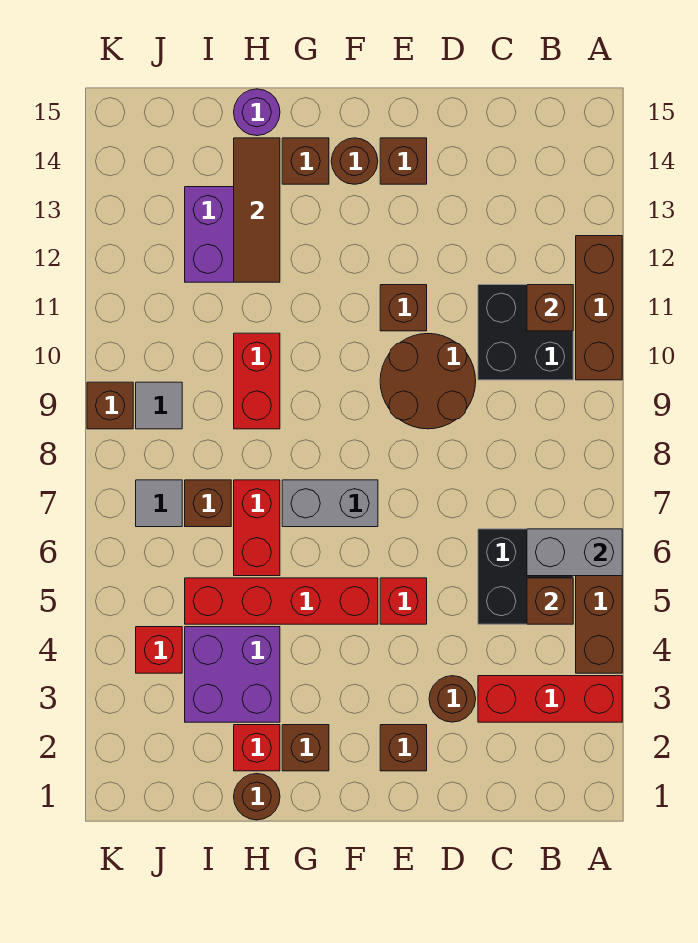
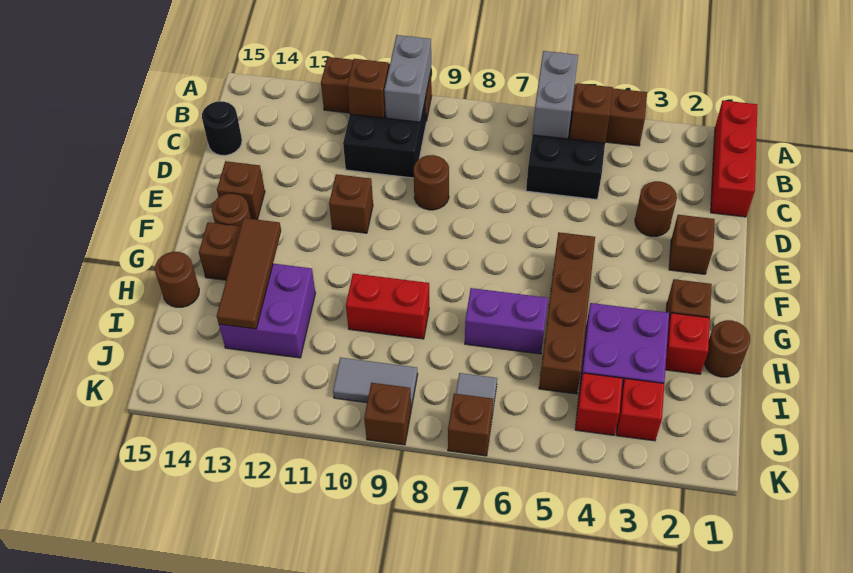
red brick A3:C3 level 1 -> red brick A1:C1 level 1
none -> black round brick C15 level 1
brown round brick D9:E10 level 1 -> brown round brick D9 level 1
red brick E5 level 1 -> red brick J3 level 1
red brick F5:I5 level 1 -> brown brick F5:I5 level 1
grey brick F7:G7 level 1 -> grey brick A10:B10 level 2
red brick H6:H7 level 1 -> purple brick H6:H7 level 1
brown tile H12:H14 level 2 -> brown tile G13:I13 level 2
purple round brick H15 level 1 -> brown round brick H15 level 1
brown brick I7 level 1 -> brown brick K7 level 1
grey tile J9 level 1 -> grey tile J9:J10 level 1

